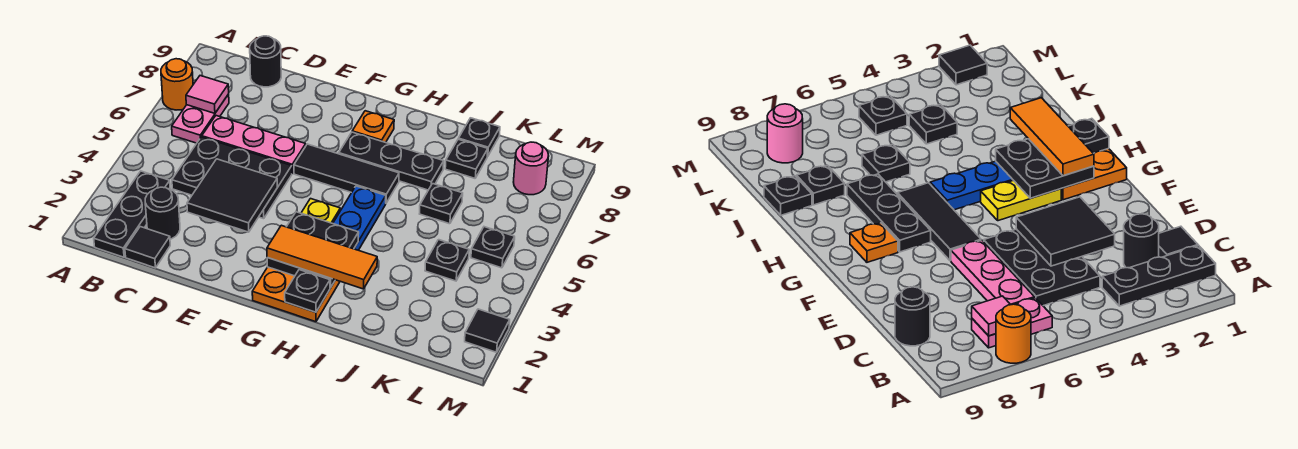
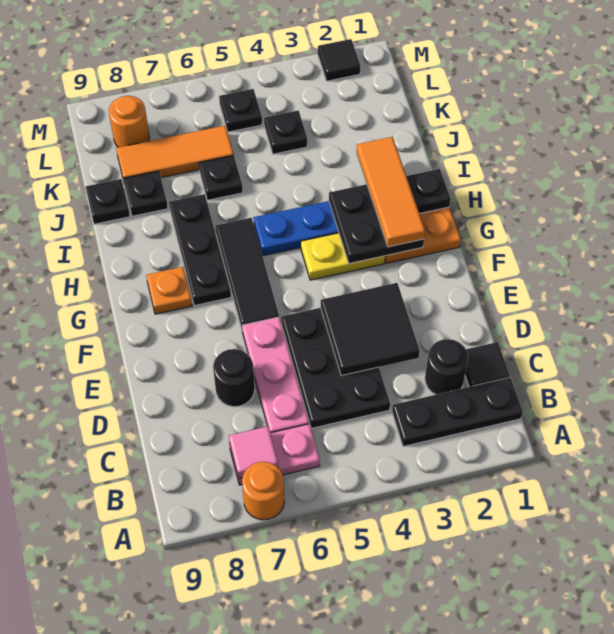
black round brick C9 level 1 -> black round brick D7 level 1
none -> orange tile K6:K8 level 1
pink round brick L8 level 1 -> orange round brick L8 level 1

